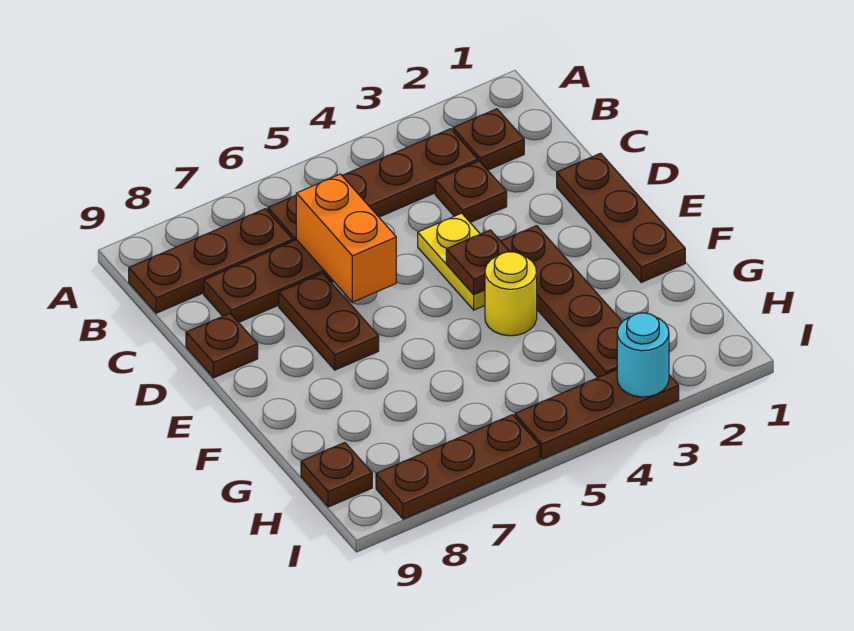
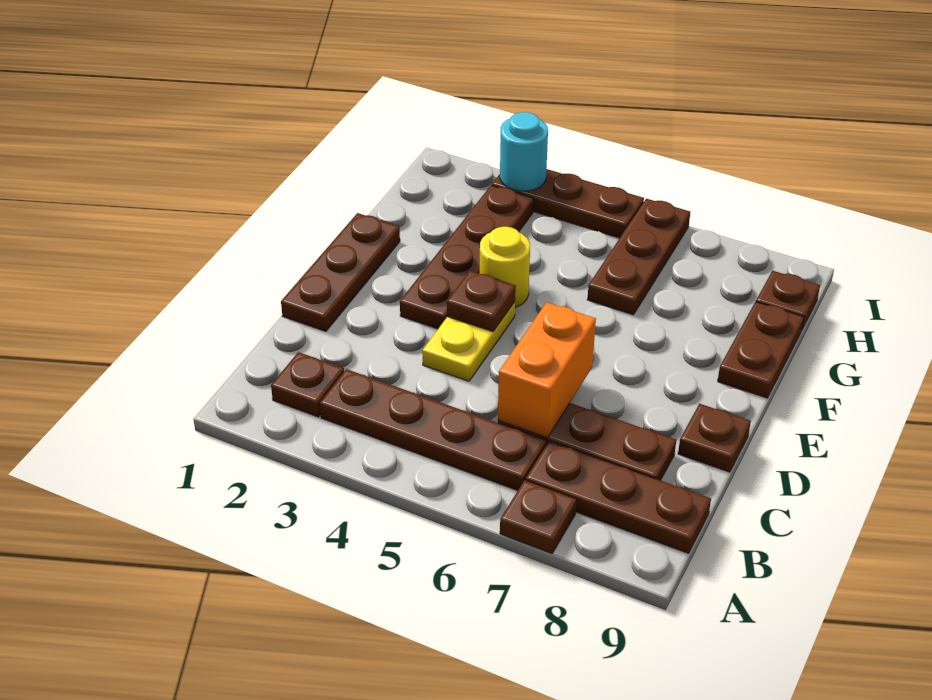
brown plate C3 level 1 -> brown plate A7 level 1
brown plate D7:E7 level 1 -> brown plate F9:G9 level 1
brown plate I6:I8 level 1 -> brown plate G6:I6 level 1

